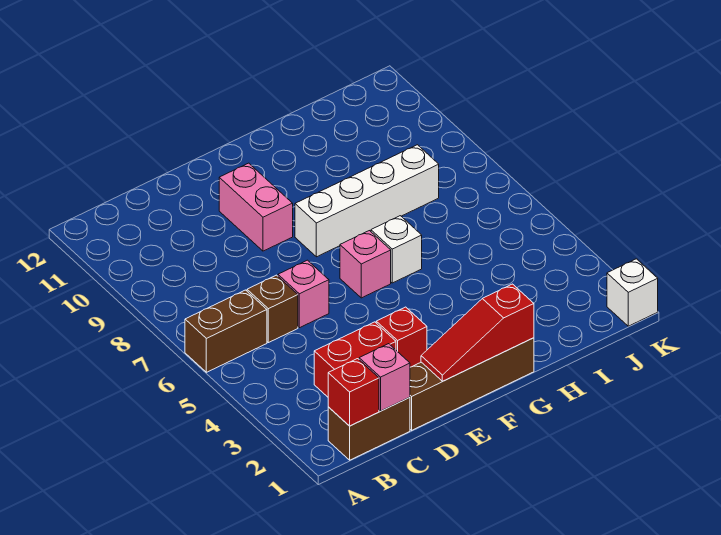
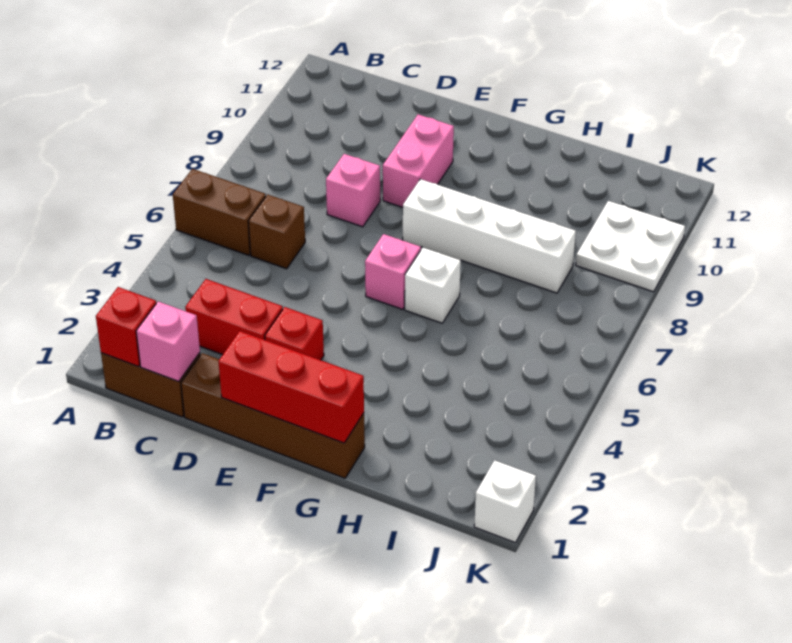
pink brick D6 level 1 -> pink brick D8 level 1
red slope E1:G1 level 2 top G -> red brick E1:G1 level 2
none -> white plate J9:K10 level 1

